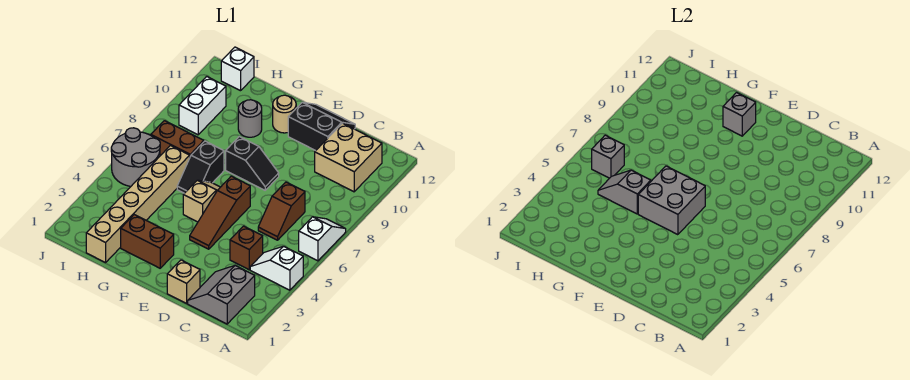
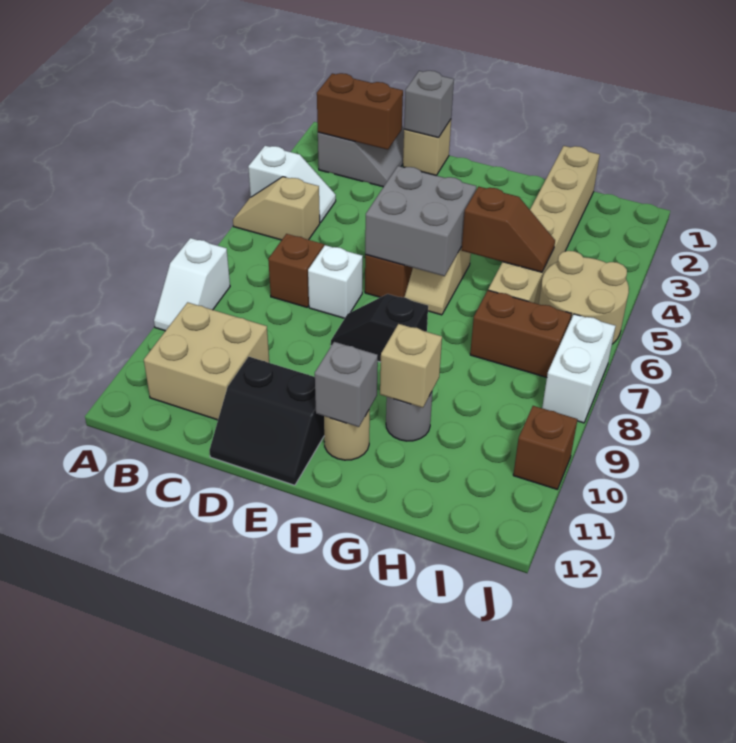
none -> tan slope A5:B5 level 1 top B
white slope A6:A7 level 1 top 6 -> white slope A8:A9 level 1 top 8
brown brick C4 level 1 -> brown brick J10 level 1
brown brick F2:G2 level 1 -> brown brick B2:C2 level 2
grey slope G5:H5 level 2 top G -> brown slope G5:H5 level 2 top G
black slope G6:G7 level 1 top 7 -> none
none -> tan brick G10 level 2
grey round brick I5:J6 level 1 -> tan round brick I5:J6 level 1
grey brick I6 level 2 -> grey brick D1 level 2
white brick I9:I10 level 1 -> white brick J7:J8 level 1
white brick I12 level 1 -> white brick D7 level 1

